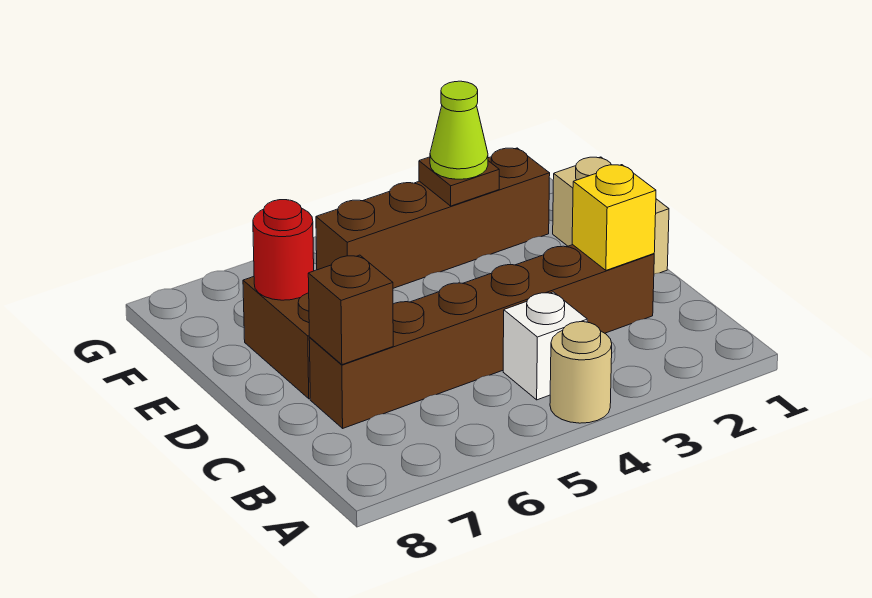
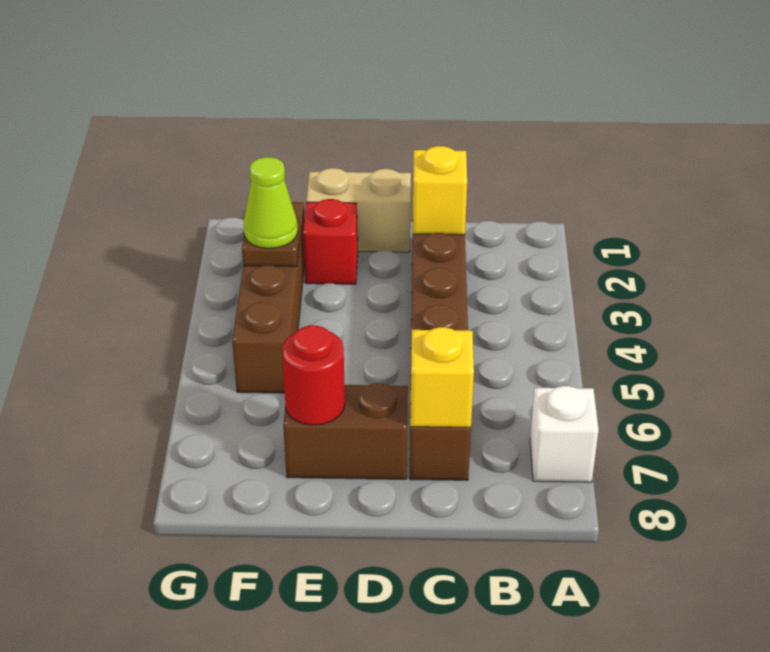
tan round brick A4 level 1 -> none
white brick B4 level 1 -> white brick A7 level 1
brown brick C7 level 2 -> yellow brick C7 level 2
none -> red brick E2 level 1

